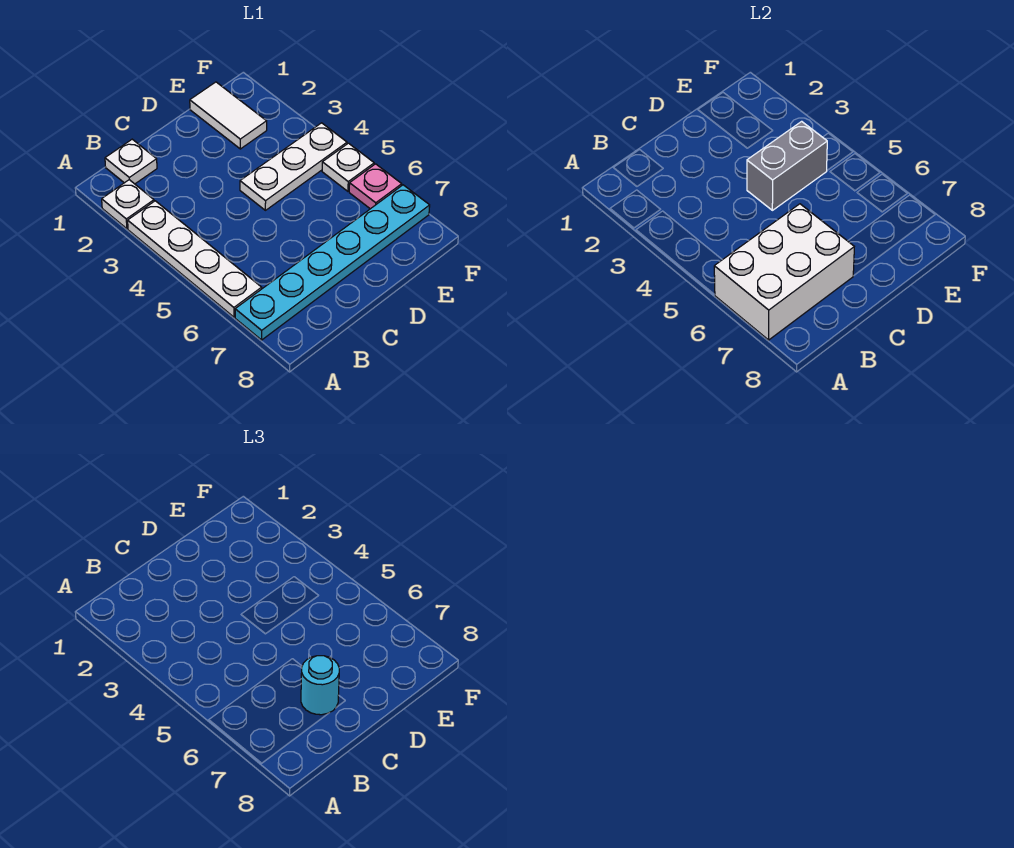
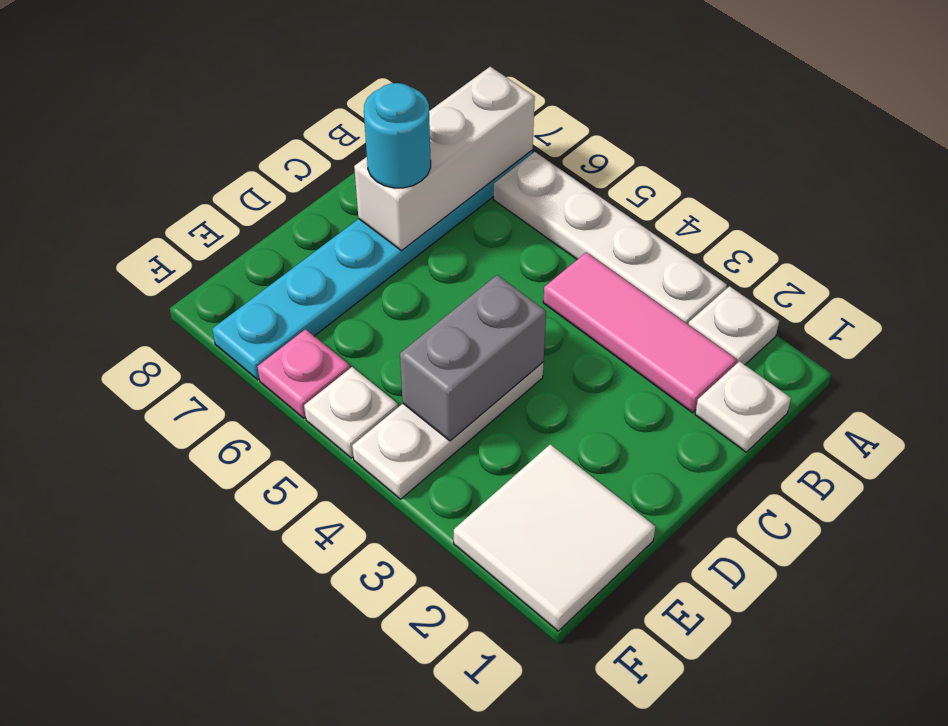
white brick A6:C7 level 2 -> white brick A7:C7 level 2
none -> pink tile B2:B4 level 1
white tile E1:E2 level 1 -> white tile E1:F2 level 1

